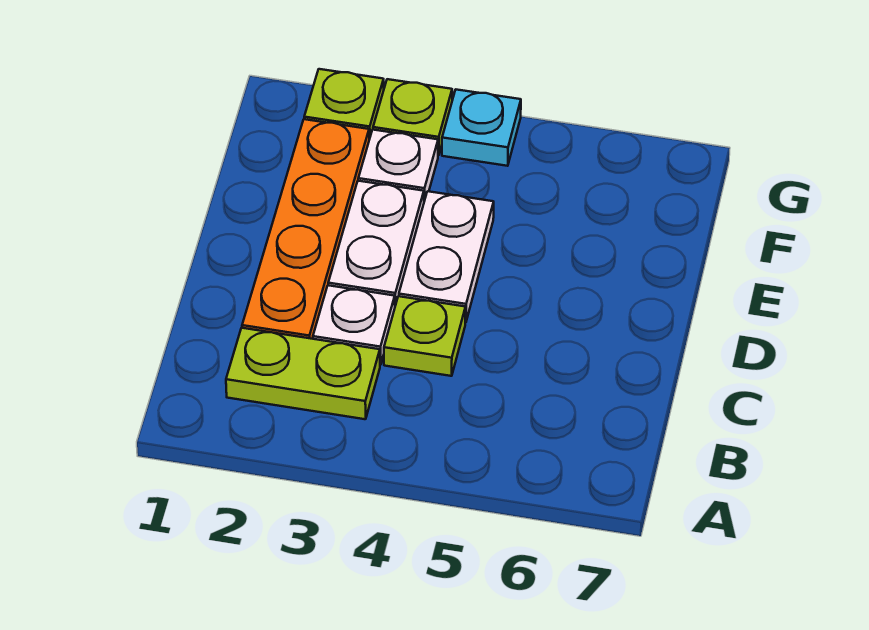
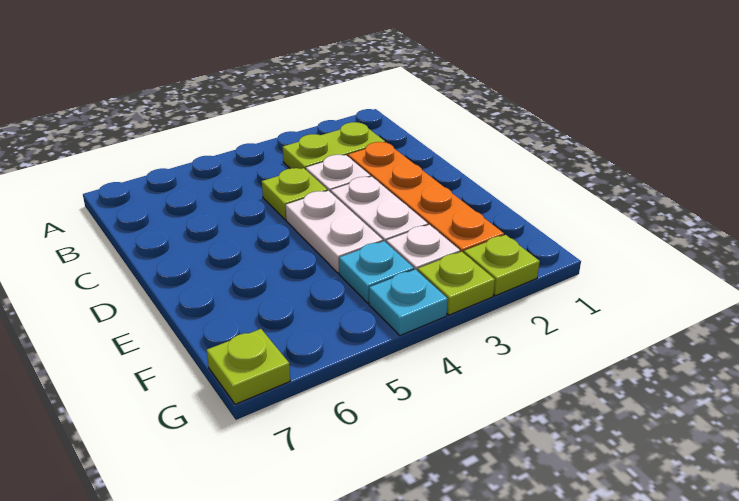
none -> cyan plate F4 level 1
none -> lime plate G7 level 1

